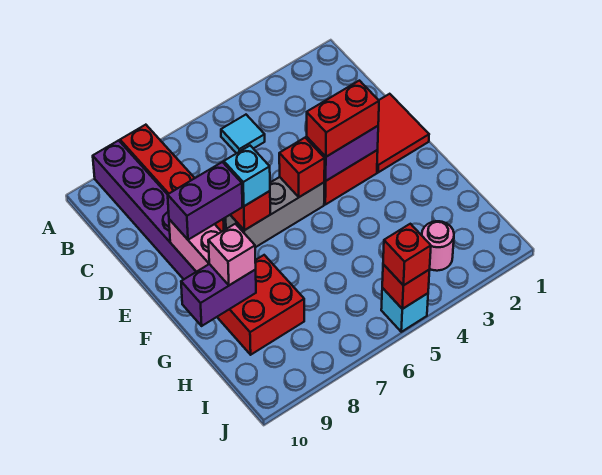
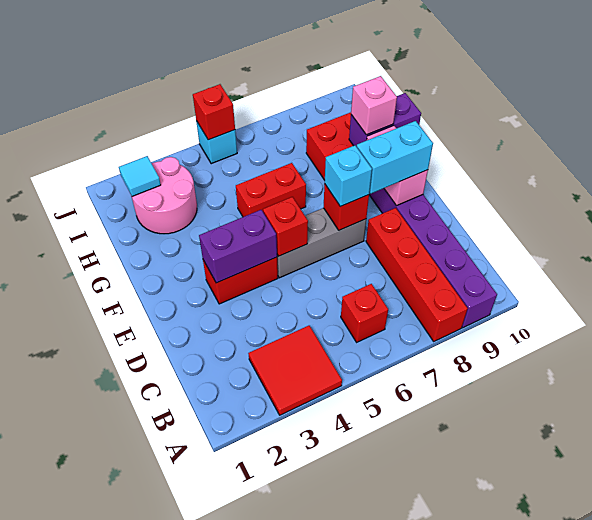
cyan tile B5 level 1 -> cyan tile I2 level 2
red tile D1:E2 level 1 -> red tile A3:B4 level 1
red brick E3:E4 level 3 -> red brick G5:G6 level 1
purple brick E8:E9 level 3 -> cyan brick E8:E9 level 3
pink round brick I3 level 1 -> pink round brick H2:I3 level 1
red brick J5 level 3 -> red brick B6 level 1

